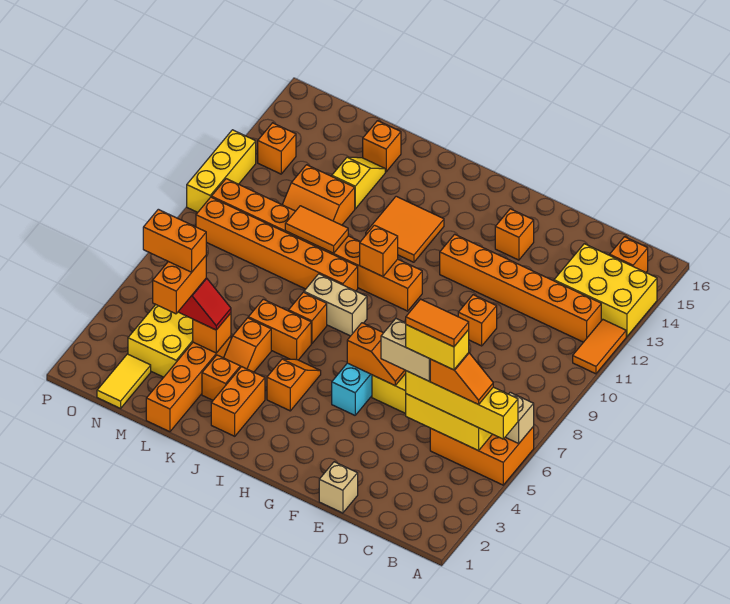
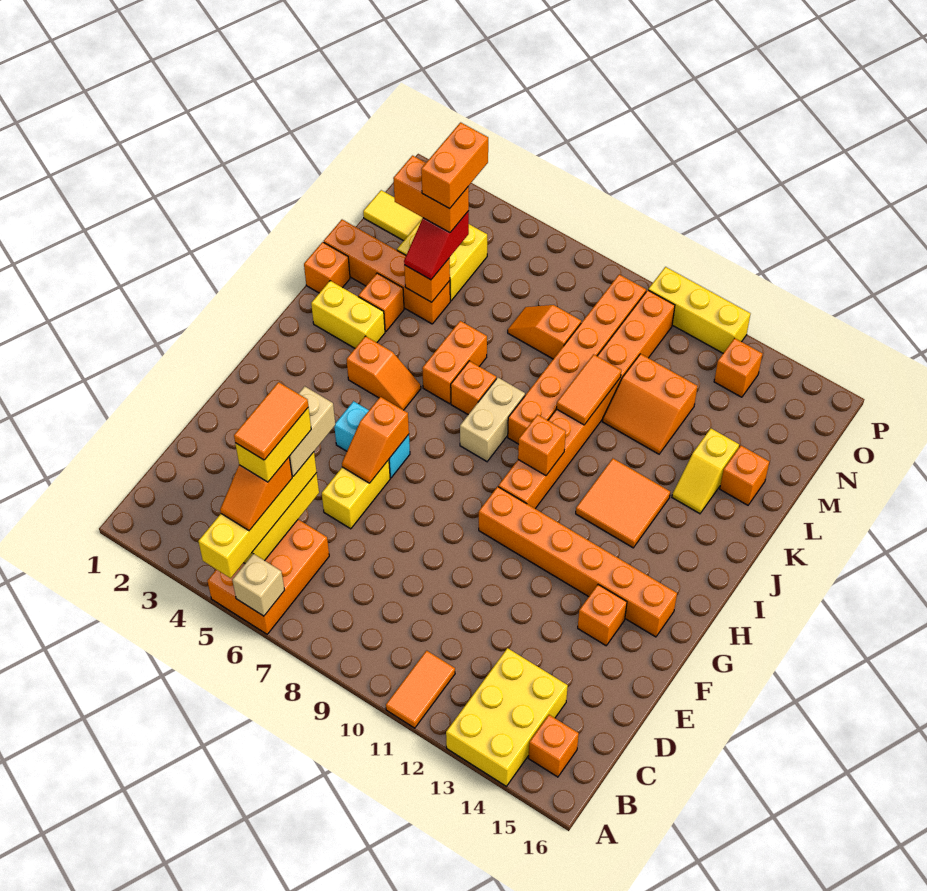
orange tile A11:A12 level 1 -> orange tile A11:B11 level 1
orange brick B12:G12 level 1 -> orange brick G10:G15 level 1
tan brick E1 level 1 -> none
orange brick E10 level 1 -> orange brick K1 level 1
orange brick J2:J3 level 1 -> yellow brick J2:J3 level 1
orange slope K4:K5 level 1 top 5 -> orange slope M7:M8 level 1 top 8
orange slope L11:M12 level 1 top 12 -> orange slope L11:M12 level 1 top M
yellow slope L13:L14 level 1 top 13 -> yellow slope K14:L14 level 1 top L

